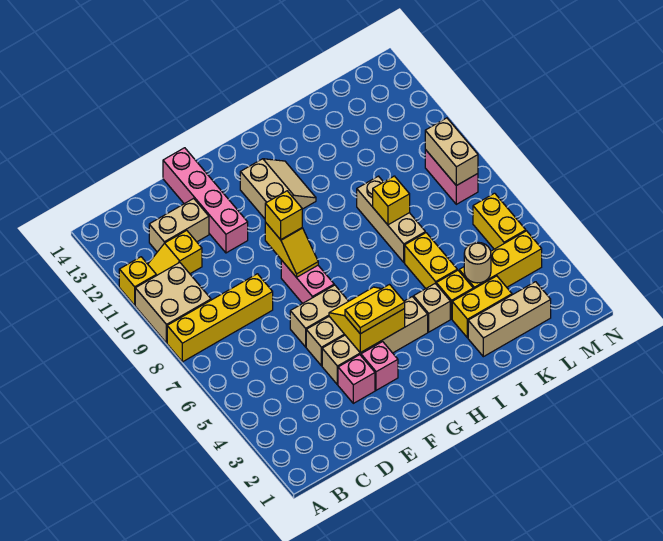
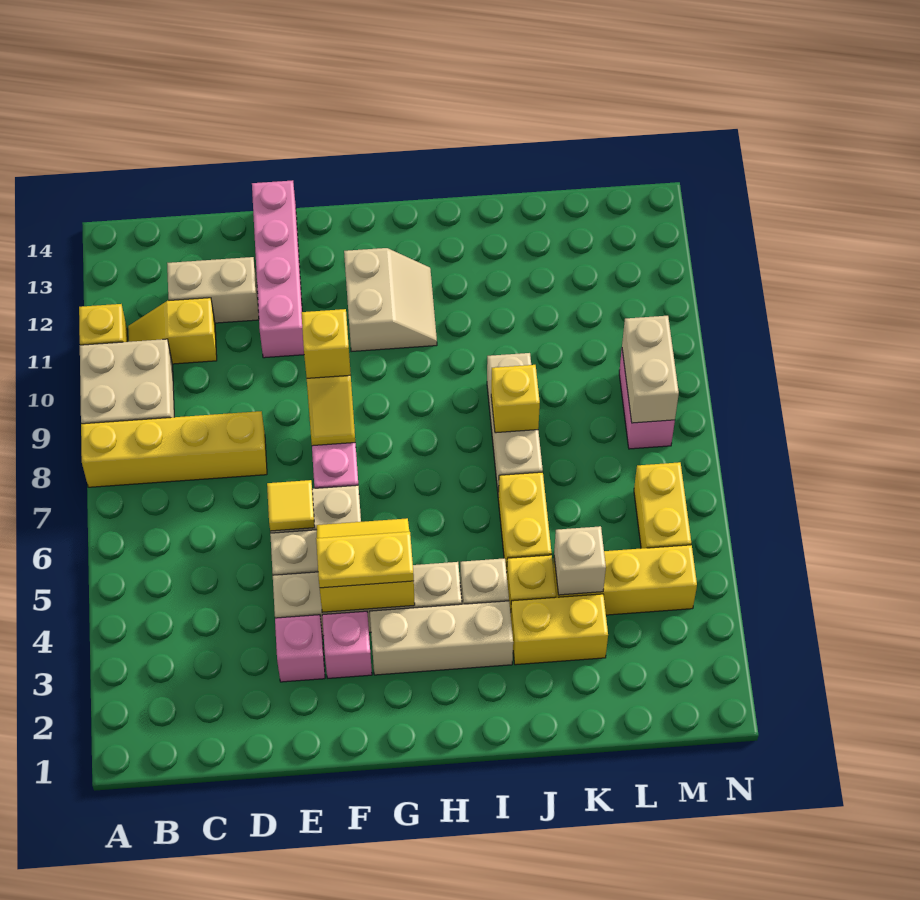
none -> yellow tile E6 level 2
tan brick J2:L2 level 1 -> tan brick G3:I3 level 1
tan round brick K4 level 2 -> tan brick K4 level 2

